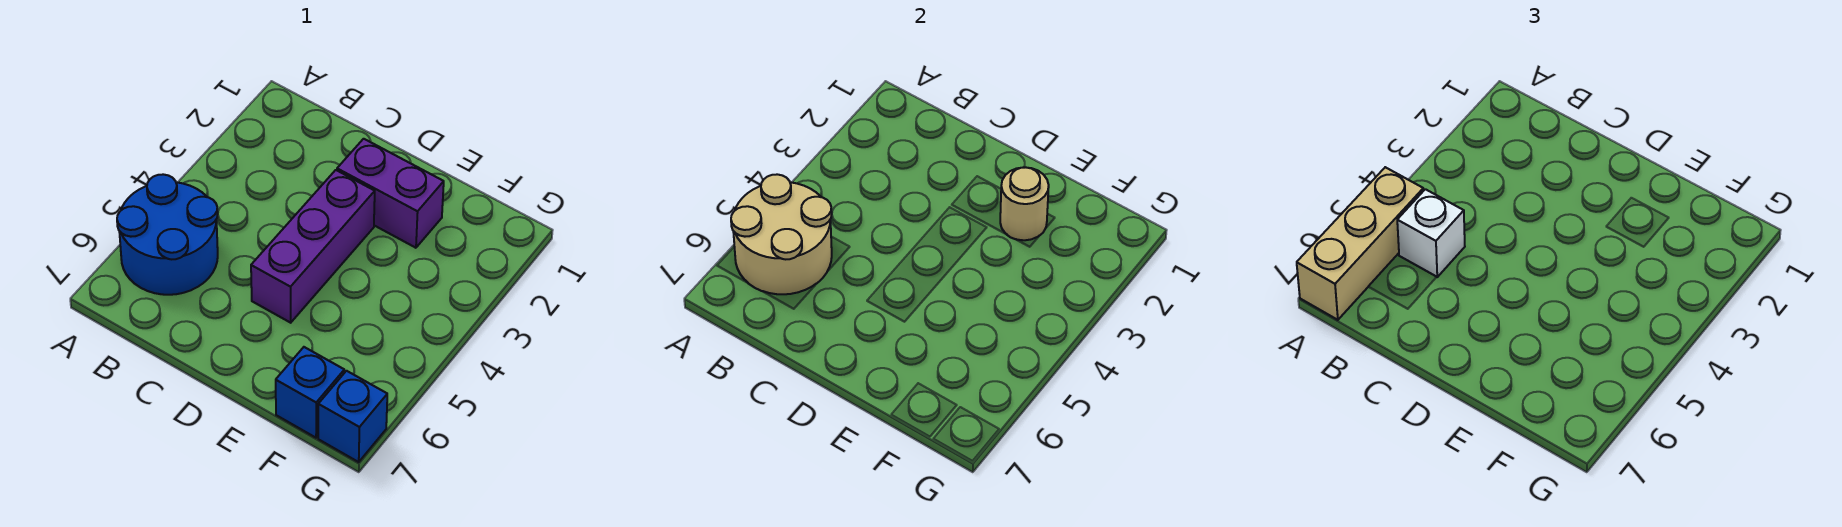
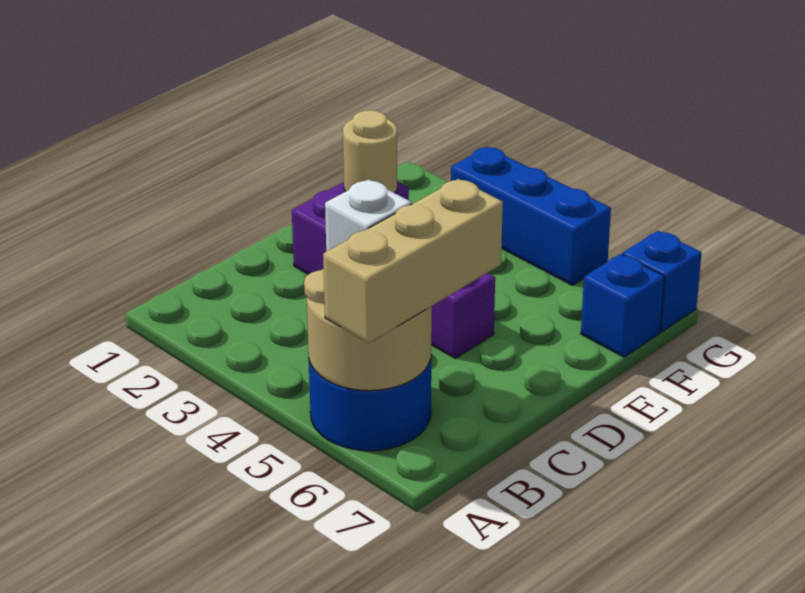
tan brick A5:A7 level 3 -> tan brick A6:C6 level 3
none -> blue brick G3:G5 level 1

